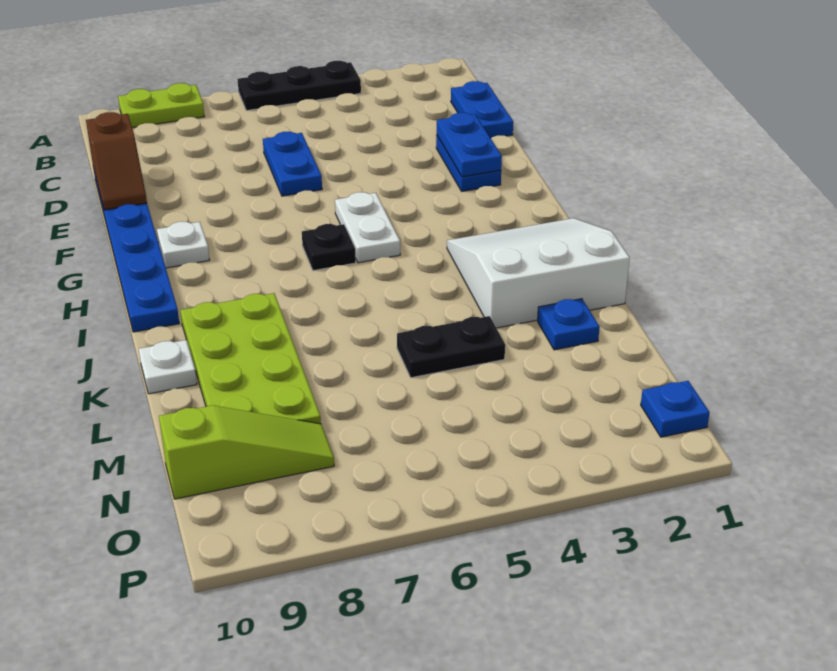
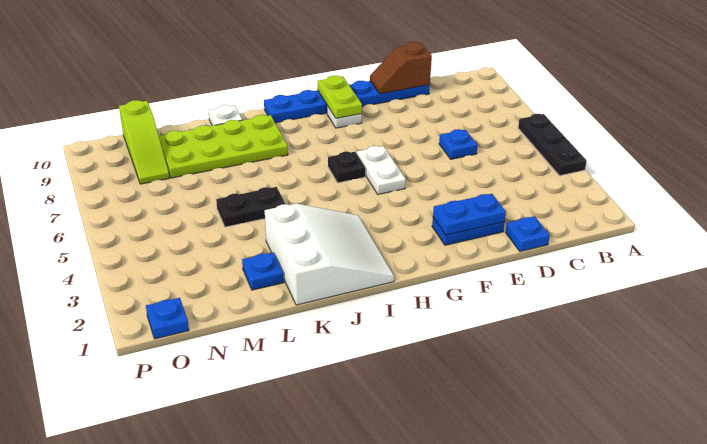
lime plate A8:A9 level 1 -> lime plate G9:G10 level 2
blue plate C1:D1 level 1 -> blue plate D1 level 1
blue plate D6:E6 level 1 -> blue plate D6 level 1
white plate G5:H5 level 1 -> white plate G5:G6 level 1
black plate L4:L5 level 1 -> black plate K5:L5 level 1

